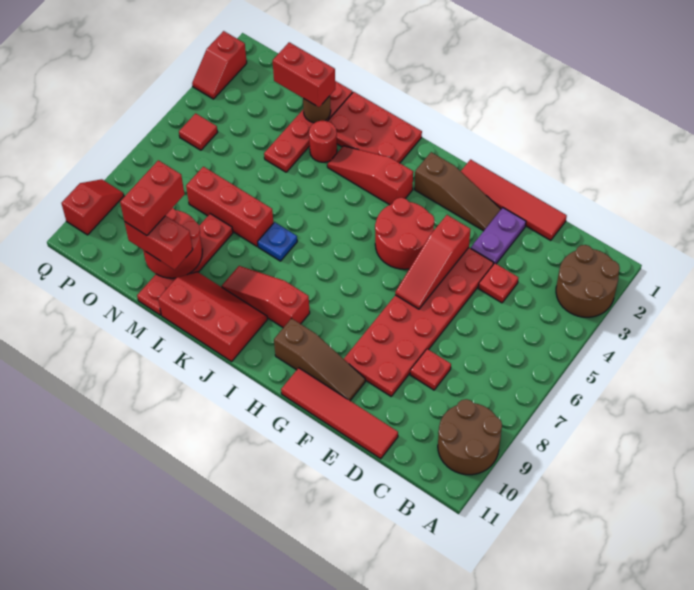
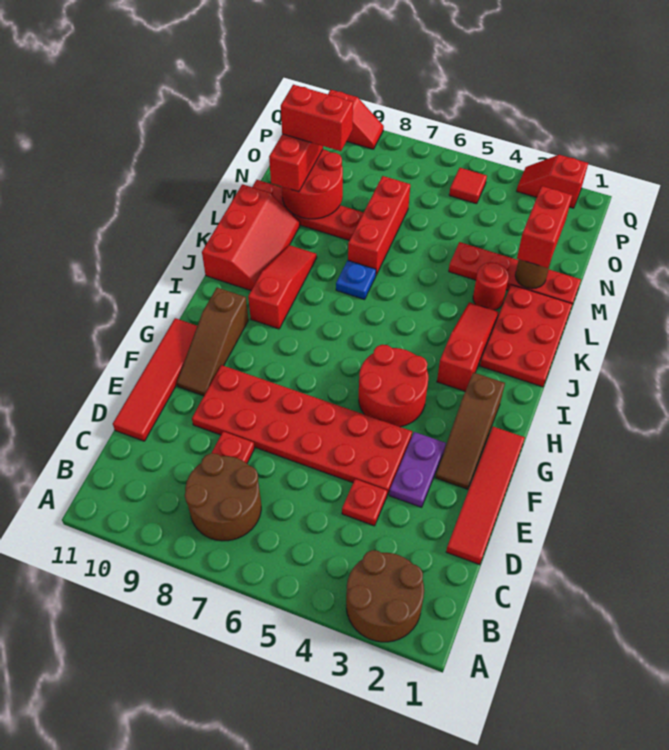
brown round brick A9:B10 level 1 -> brown round brick B7:C8 level 1
purple plate E2:E3 level 1 -> purple plate E3:F3 level 1
red slope F4:F6 level 2 top 4 -> none

